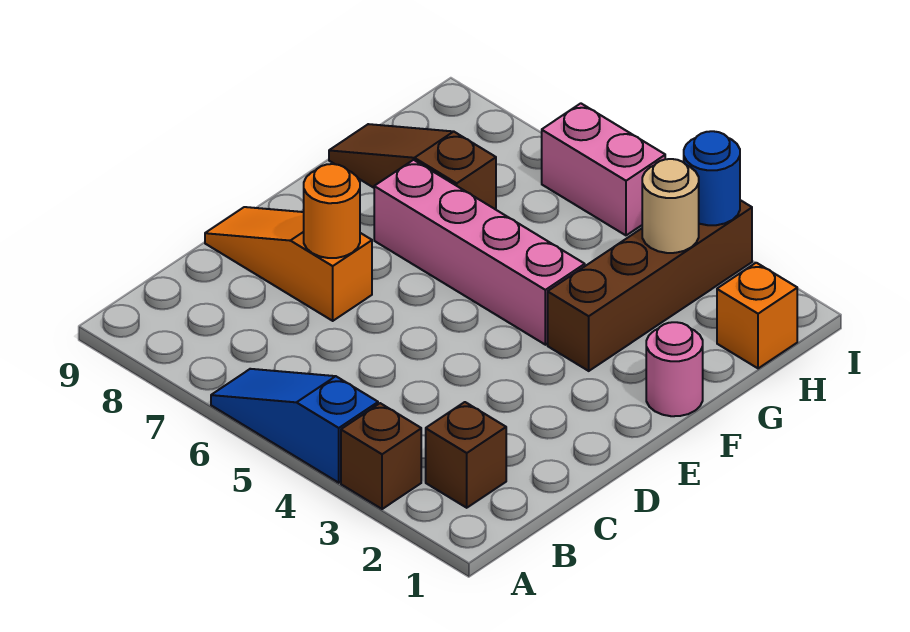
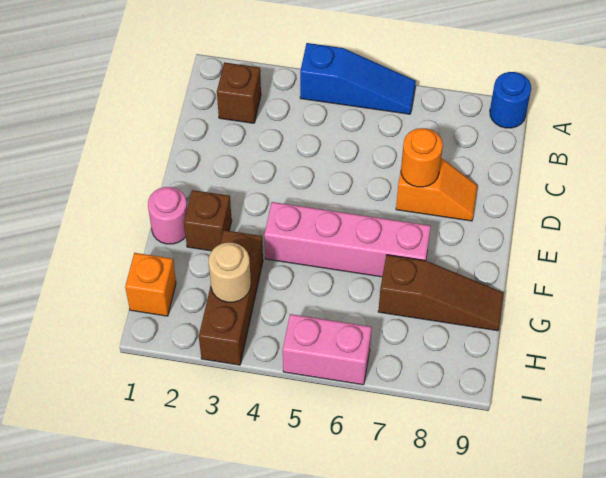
brown brick A3 level 1 -> brown brick F2 level 1
orange slope D7:D9 level 1 top 7 -> orange slope D7:D8 level 1 top 7
brown brick F3:I3 level 1 -> brown brick G3:I3 level 1
blue round brick I3 level 2 -> blue round brick A9 level 1

